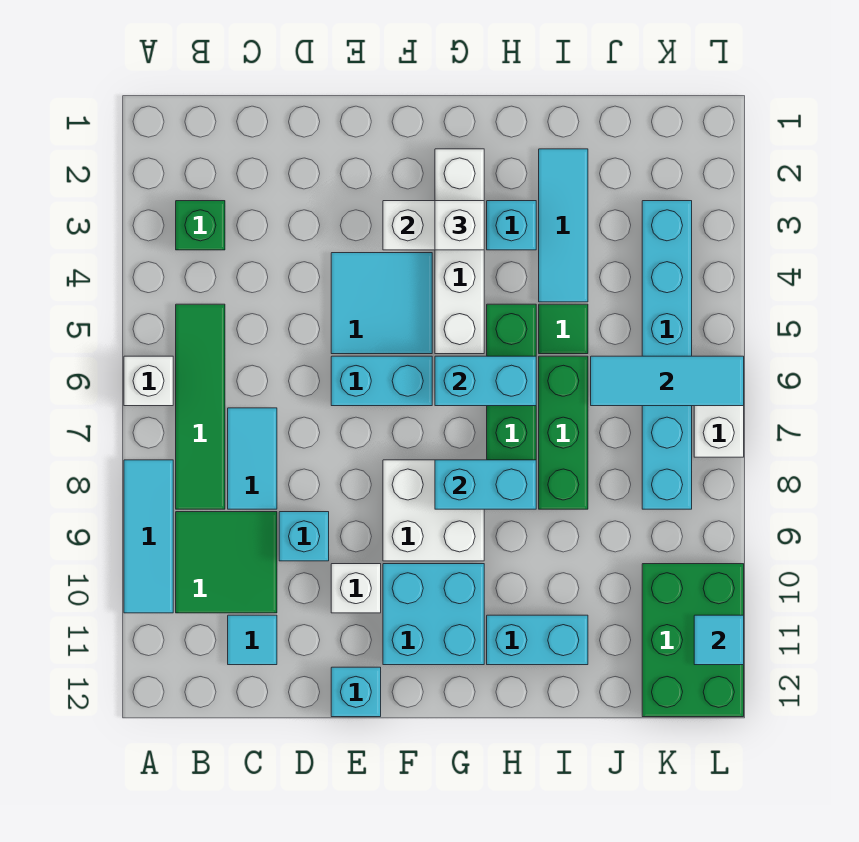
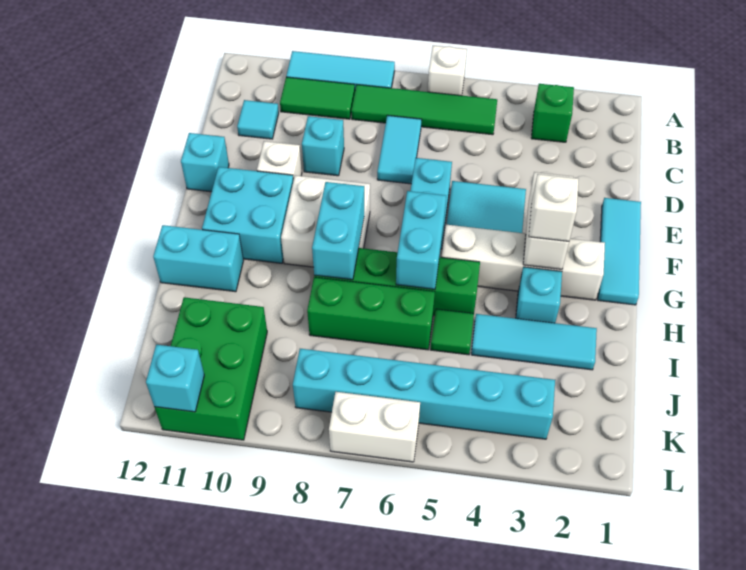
green tile B9:C10 level 1 -> green tile B9:B10 level 1
cyan tile C7:C8 level 1 -> cyan tile C7:D7 level 1
cyan brick H11:I11 level 1 -> cyan brick H11:H12 level 1
cyan tile J6:L6 level 2 -> cyan tile E1:G1 level 1
green brick K10:L12 level 1 -> green brick J10:L11 level 1
cyan tile L11 level 2 -> cyan brick L11 level 2

